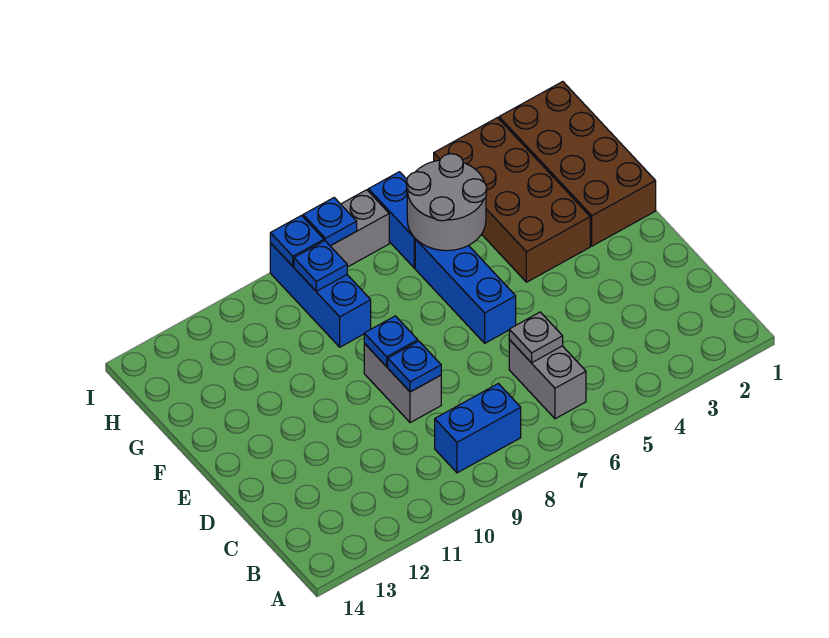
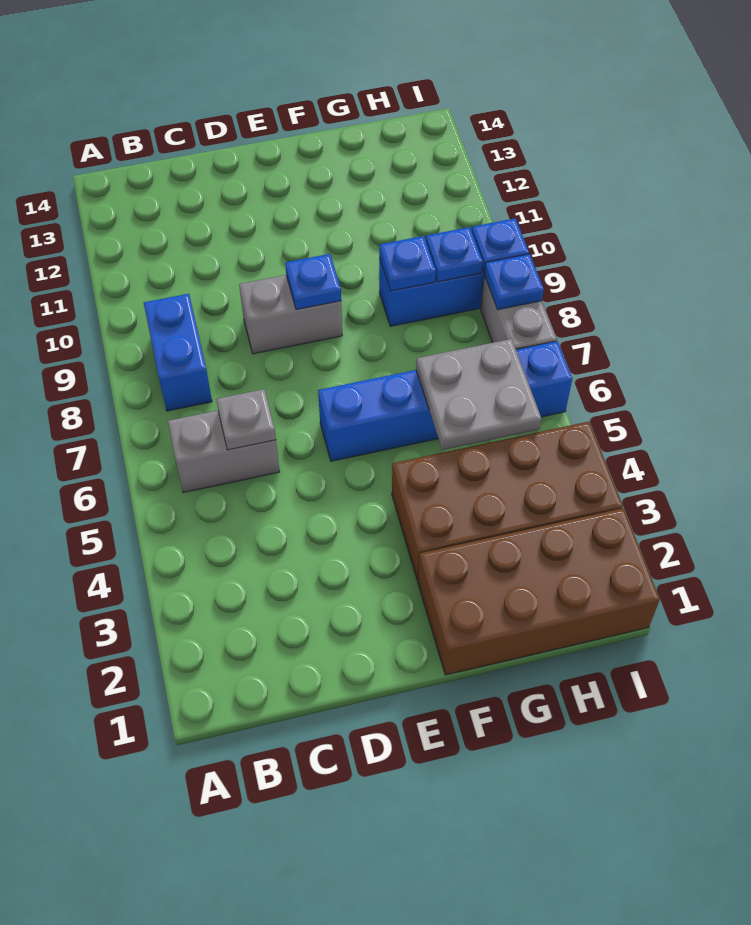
blue plate D9 level 2 -> blue plate G9 level 2
grey round brick G5:H6 level 2 -> grey plate G5:H6 level 2

